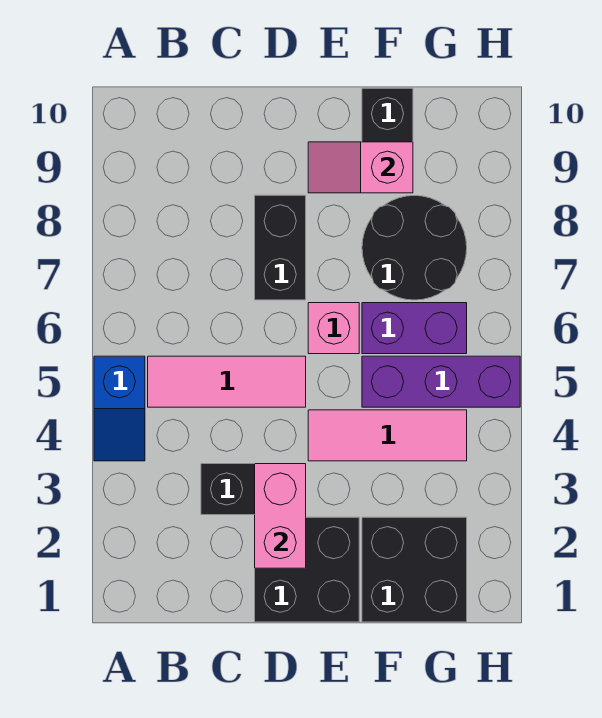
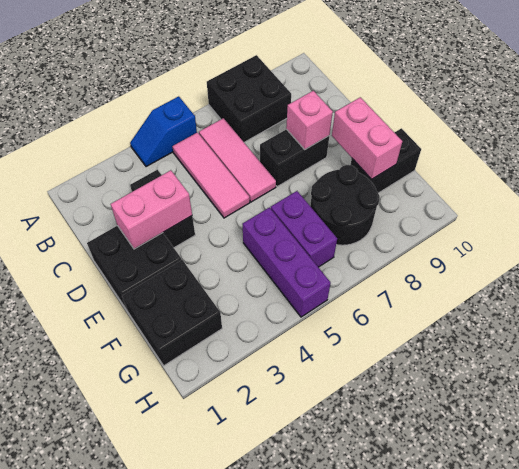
none -> black brick A7:B8 level 1
pink tile E4:G4 level 1 -> pink tile B6:D6 level 1
pink brick E6 level 1 -> pink brick D8 level 2
pink slope E9:F9 level 2 top F -> pink brick E9:F9 level 2

